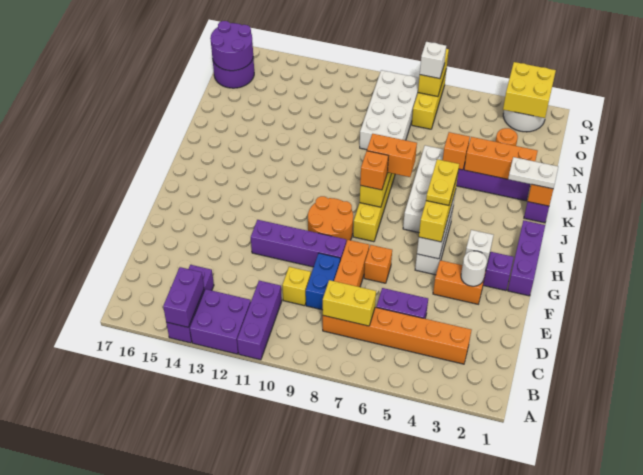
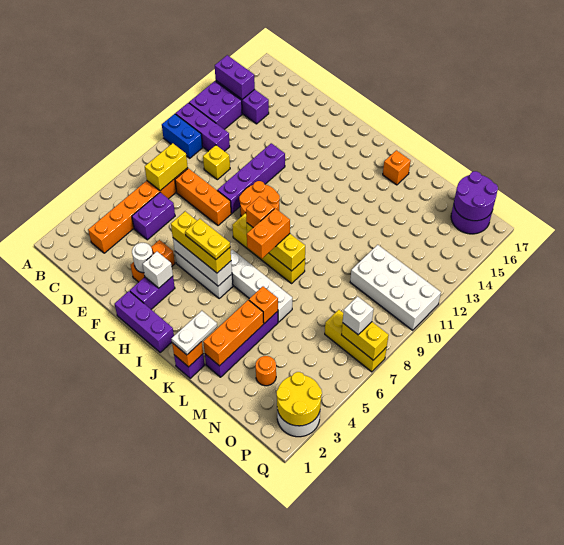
blue brick D9:E9 level 1 -> blue brick A10:B10 level 1
orange brick F7 level 1 -> orange brick K16 level 1
white brick M8:P9 level 1 -> white brick N10:Q11 level 1
yellow brick P2:Q3 level 2 -> yellow round brick P2:Q3 level 2

